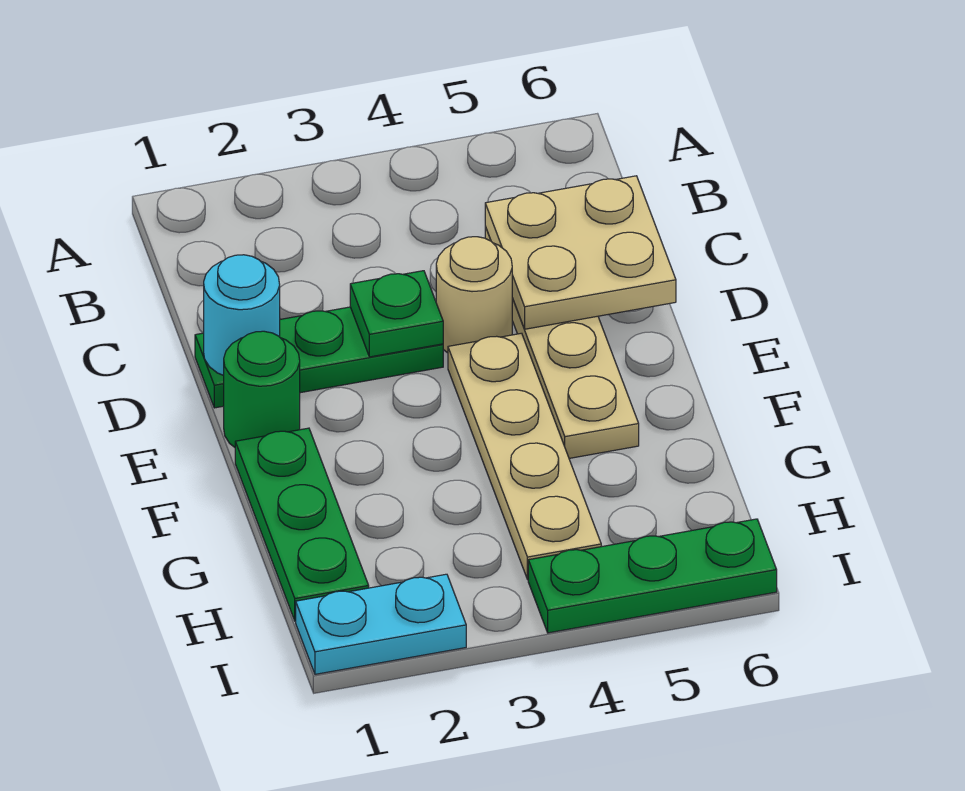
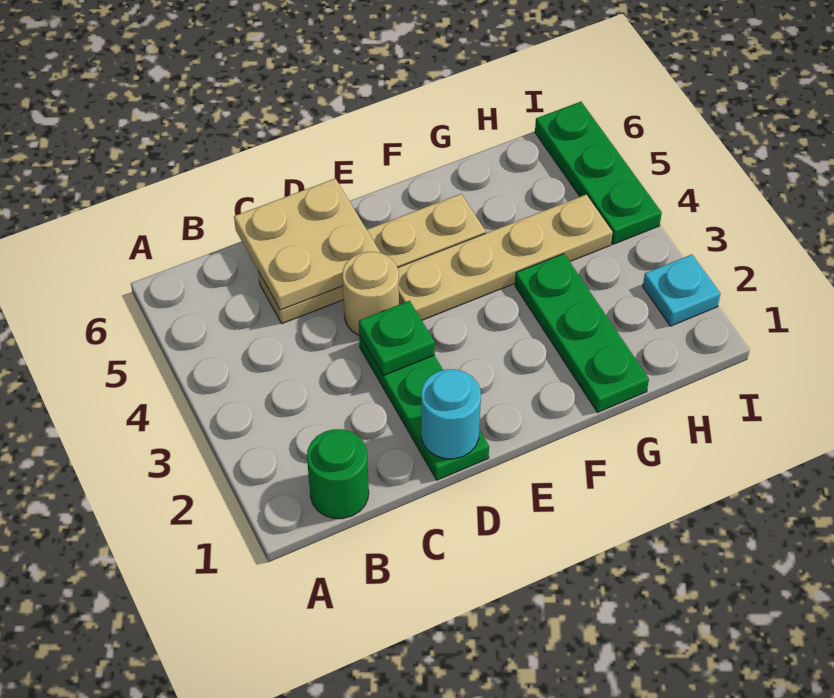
green round brick E1 level 1 -> green round brick B1 level 1
green plate F1:H1 level 1 -> green plate G1:G3 level 1
cyan plate I1:I2 level 1 -> cyan plate I2 level 1

